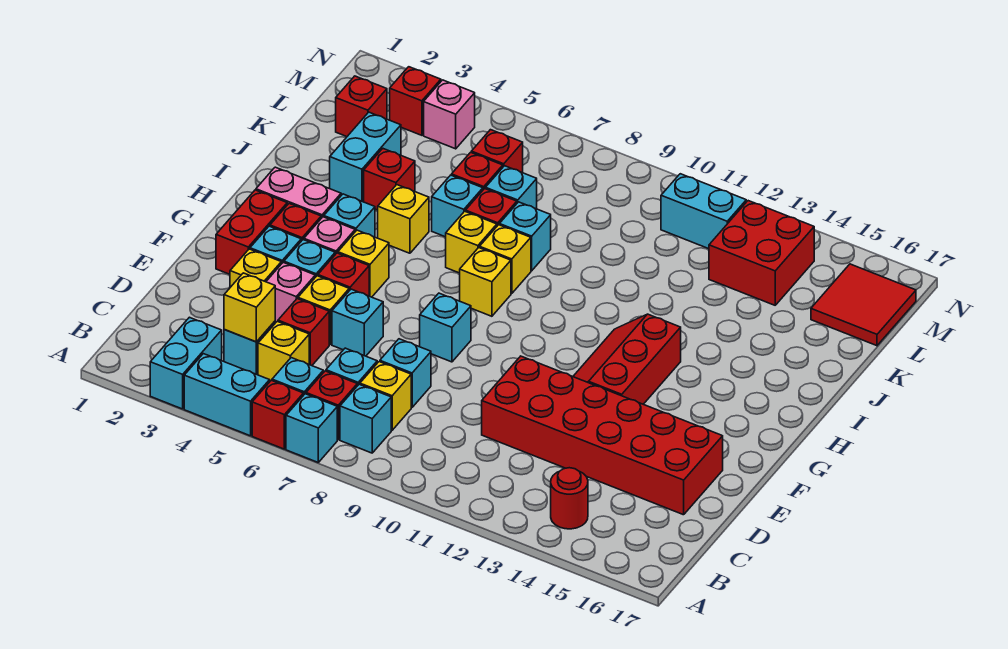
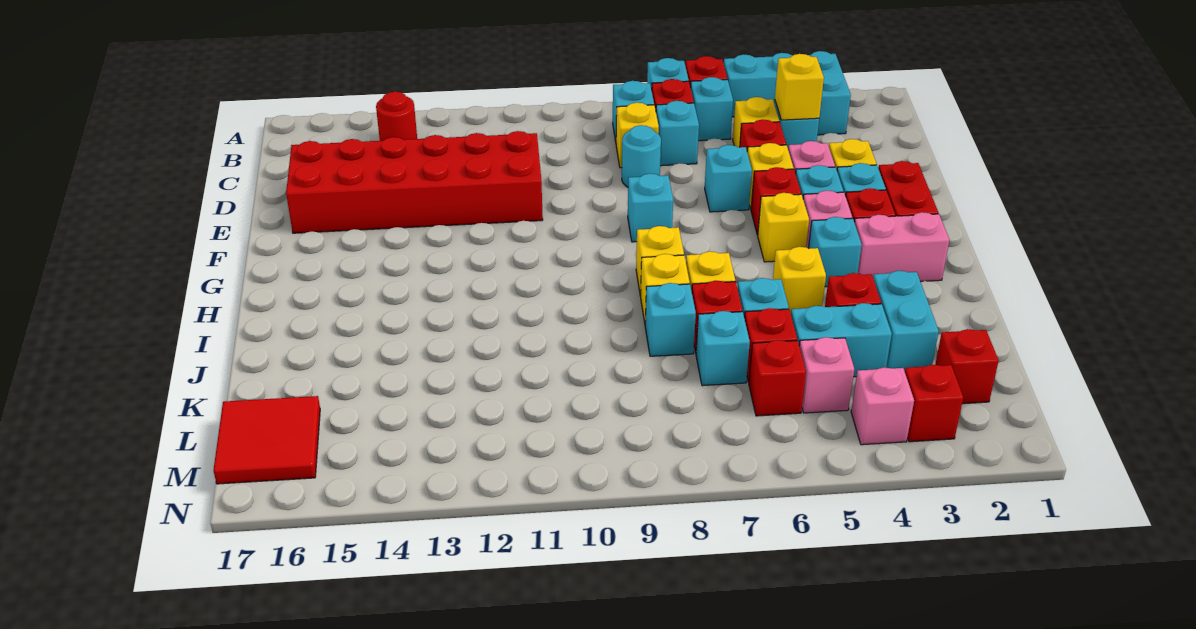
cyan brick D8 level 1 -> cyan round brick D8 level 1
red slope F12:H13 level 1 top 13 -> none
none -> pink brick L5 level 1
red brick L13:M14 level 1 -> none
cyan brick M11:M12 level 1 -> cyan brick K4:K5 level 1

